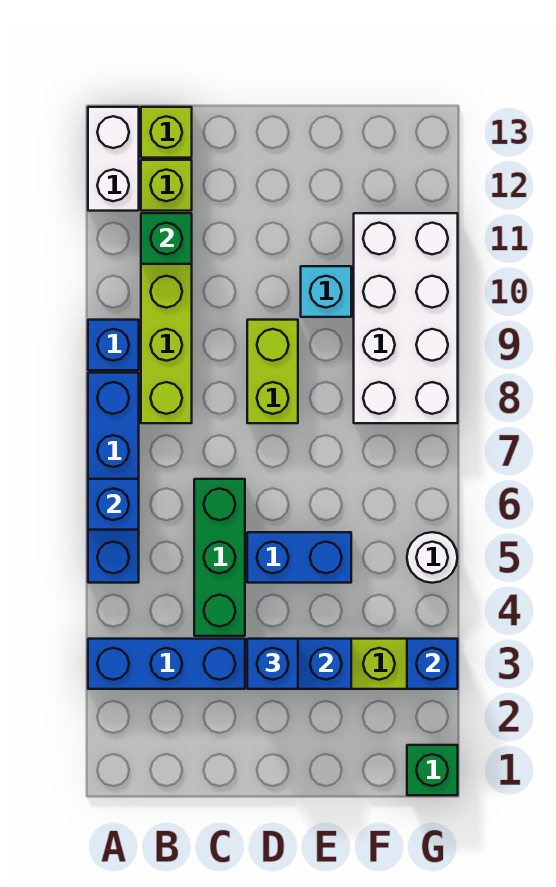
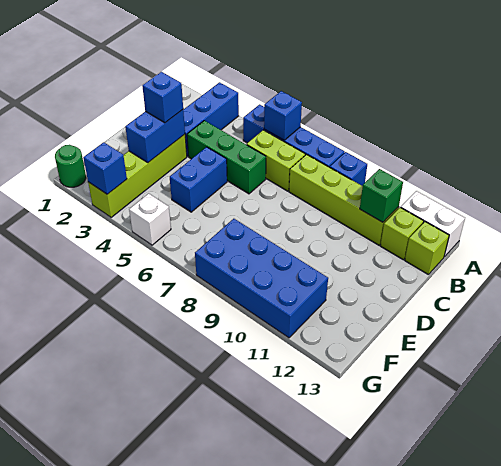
lime brick D8:D9 level 1 -> lime brick B6:B7 level 1
cyan brick E10 level 1 -> none
white brick F8:G11 level 1 -> blue brick F8:G11 level 1
green brick G1 level 1 -> green round brick G1 level 1
white round brick G5 level 1 -> white brick G5 level 1

